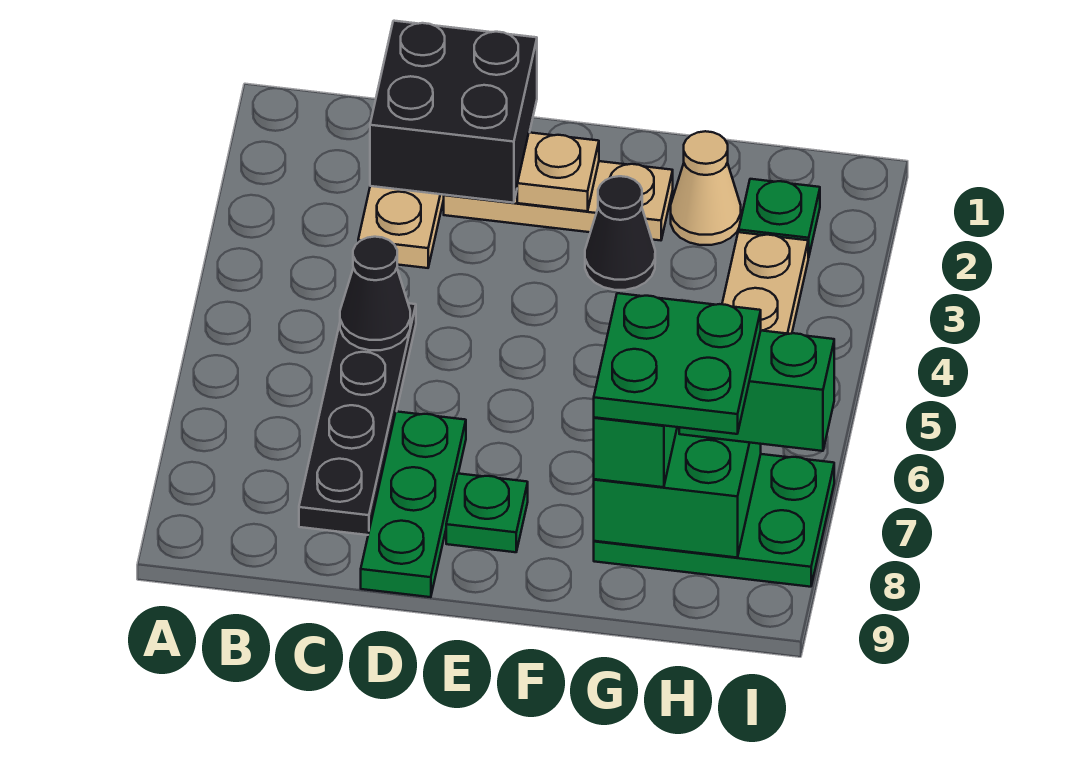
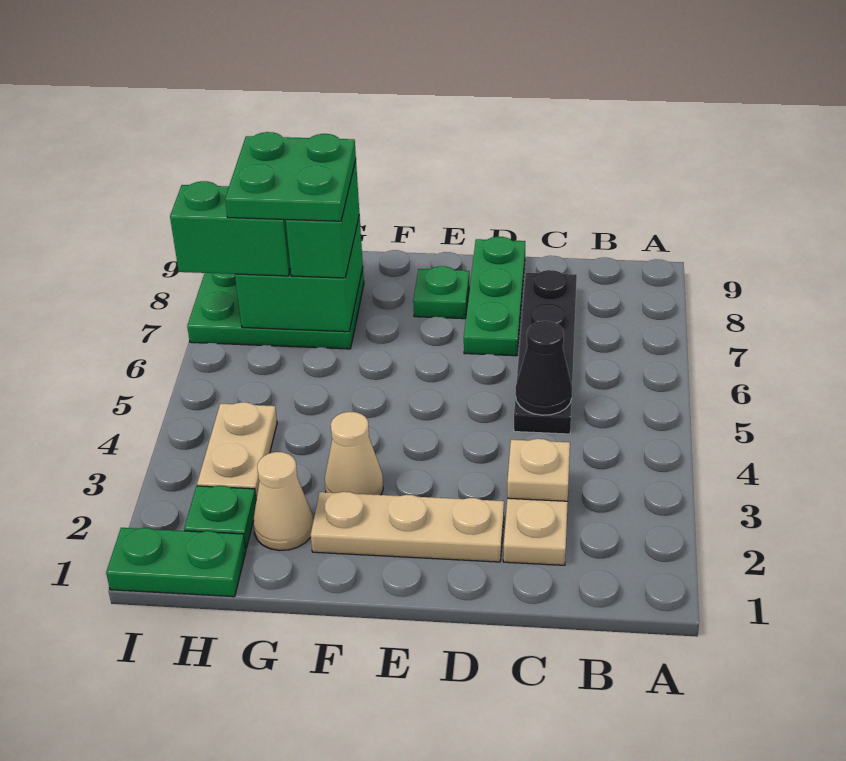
black brick C1:D2 level 2 -> none
tan plate E2 level 2 -> tan plate C3 level 2
black cone F3 level 1 -> tan cone F3 level 1
none -> green plate H1:I1 level 1

